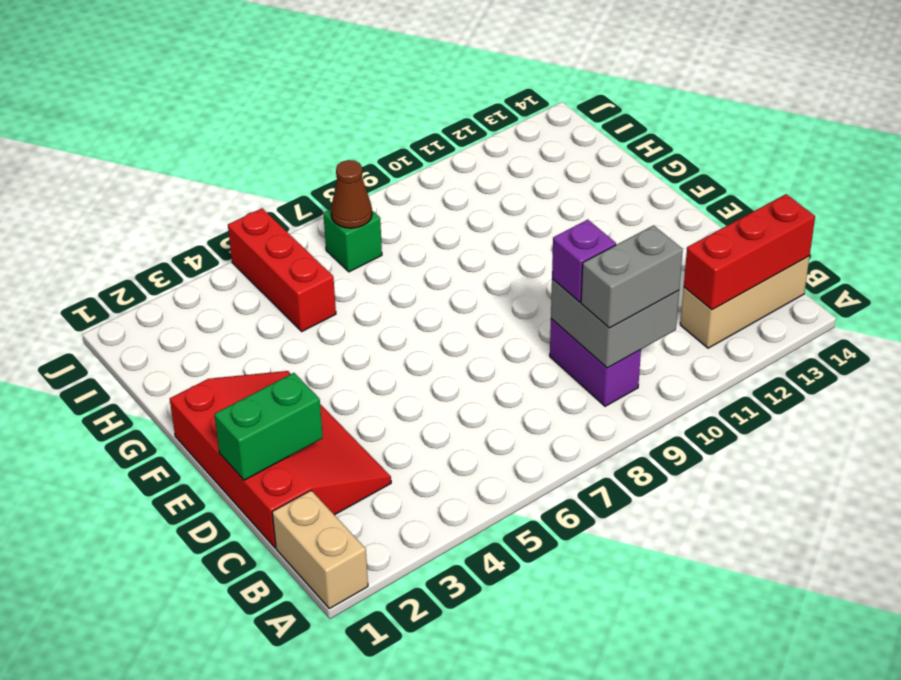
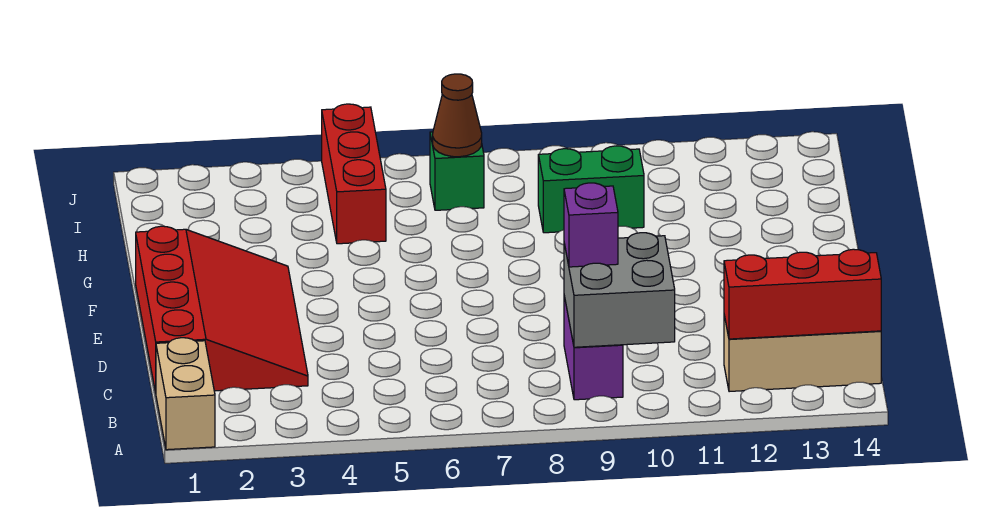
grey brick B9:B10 level 3 -> none
green brick D1:D2 level 2 -> green brick H9:H10 level 1

